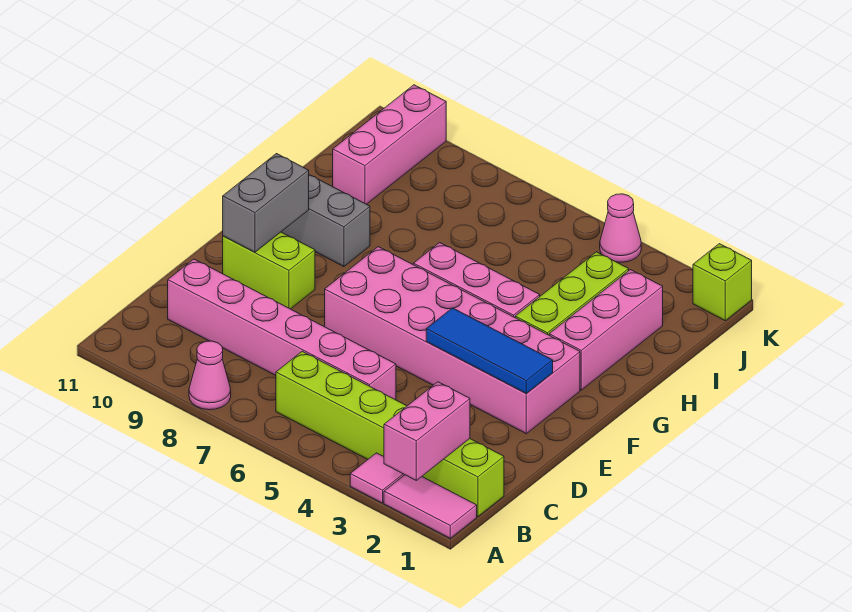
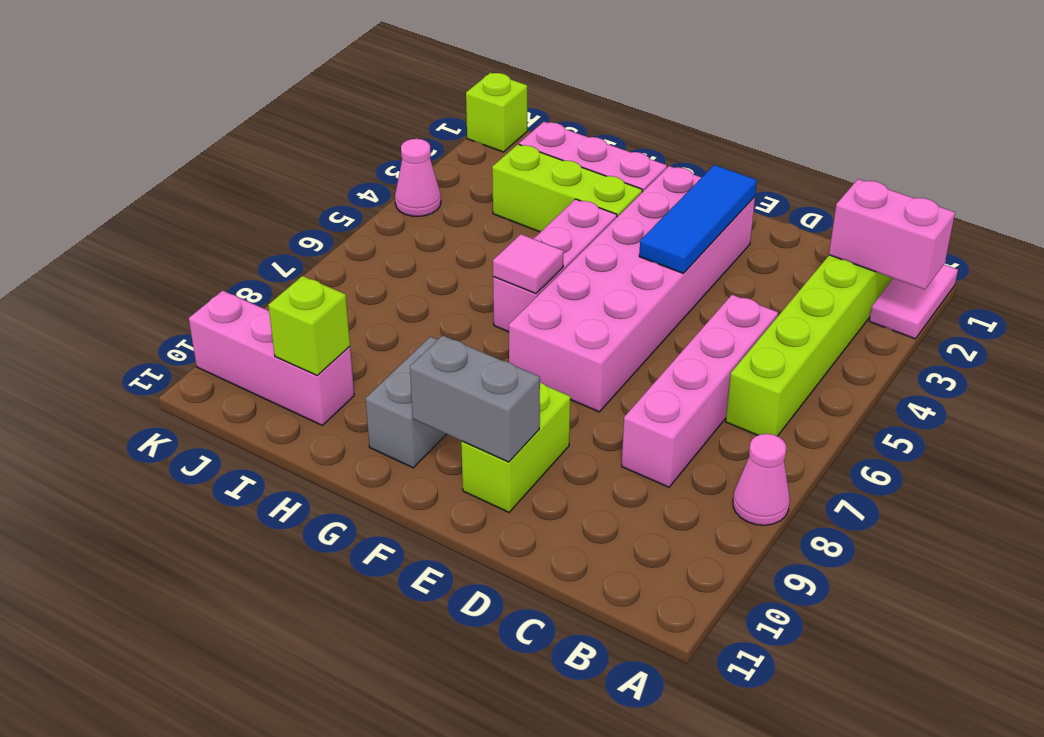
pink tile A3 level 1 -> pink tile G6 level 2
pink brick C5:C10 level 1 -> pink brick C5:C8 level 1
none -> lime brick I10 level 2

